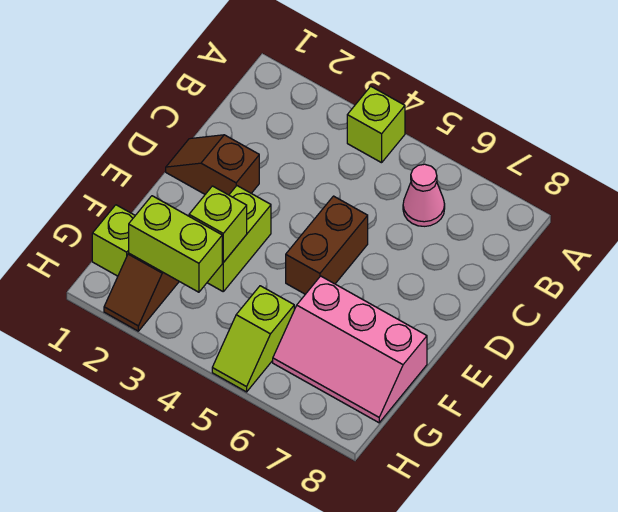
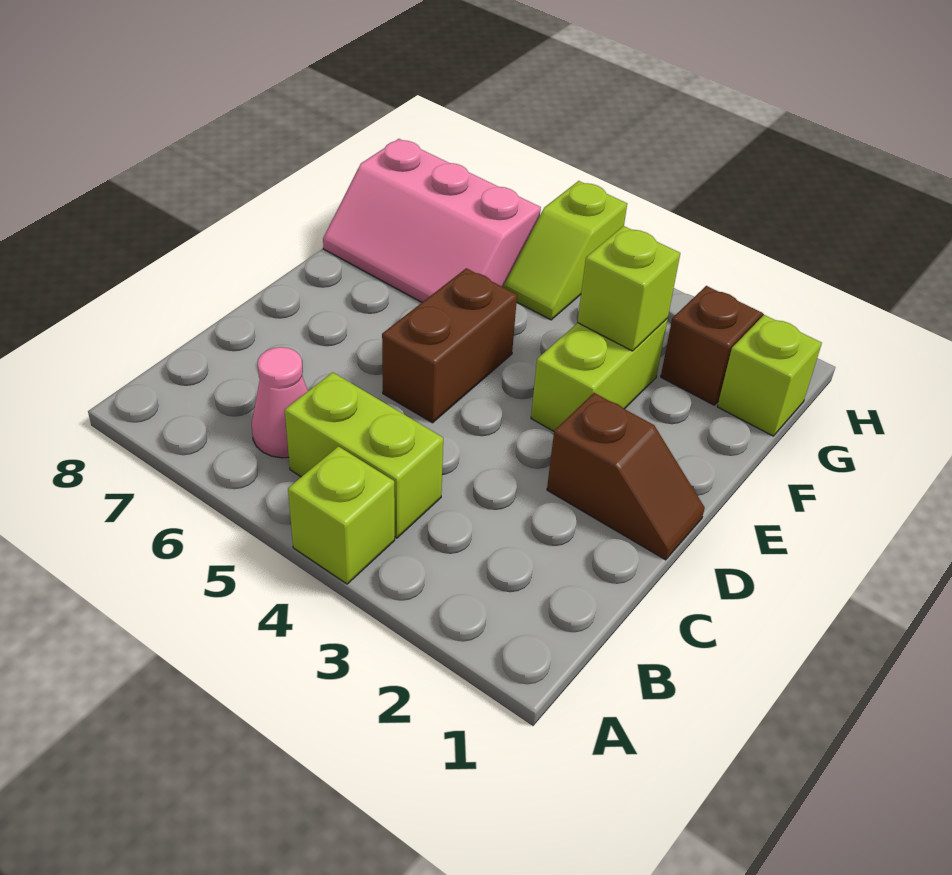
pink slope F6:G8 level 1 top F -> pink slope F6:G8 level 1 top G
lime brick G2:G3 level 2 -> lime brick B4:B5 level 1
lime slope G5:H5 level 1 top G -> lime slope G5:H5 level 1 top H

